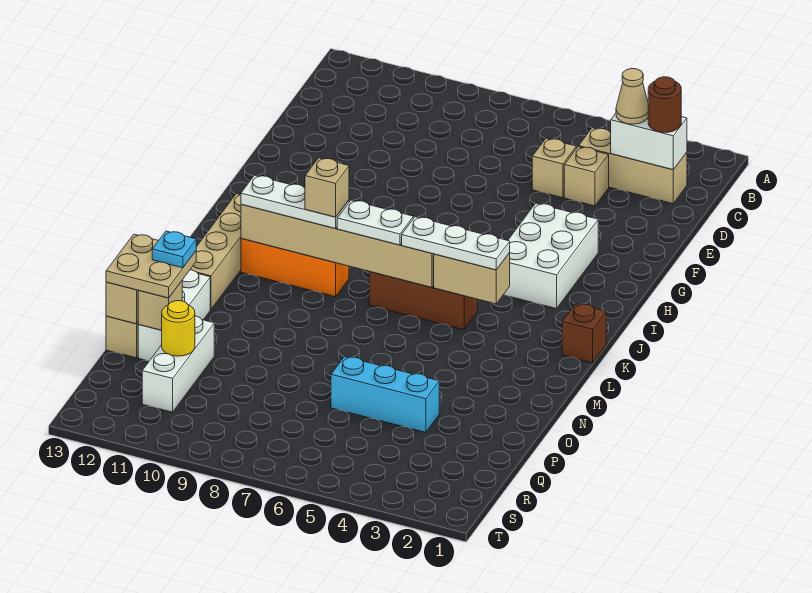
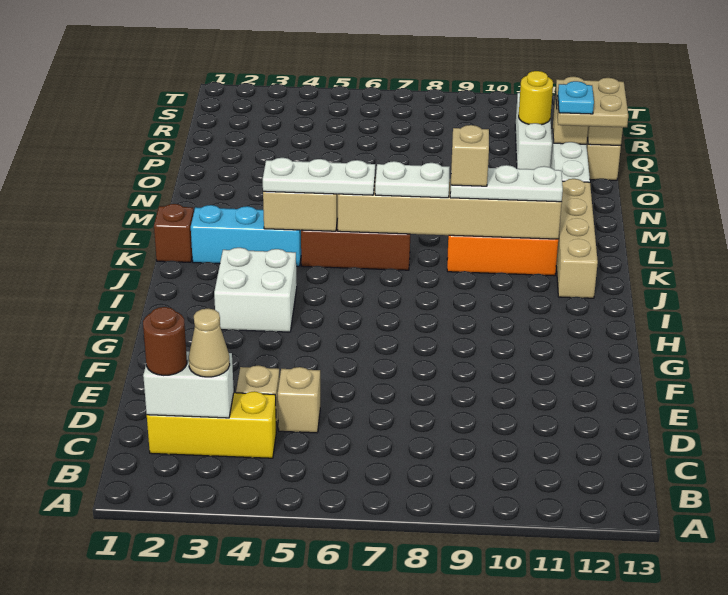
tan brick C2:C4 level 1 -> yellow brick C2:C4 level 1
white brick G3:I4 level 1 -> white brick H3:I4 level 1
cyan brick P4:P6 level 1 -> cyan brick K2:K4 level 1

